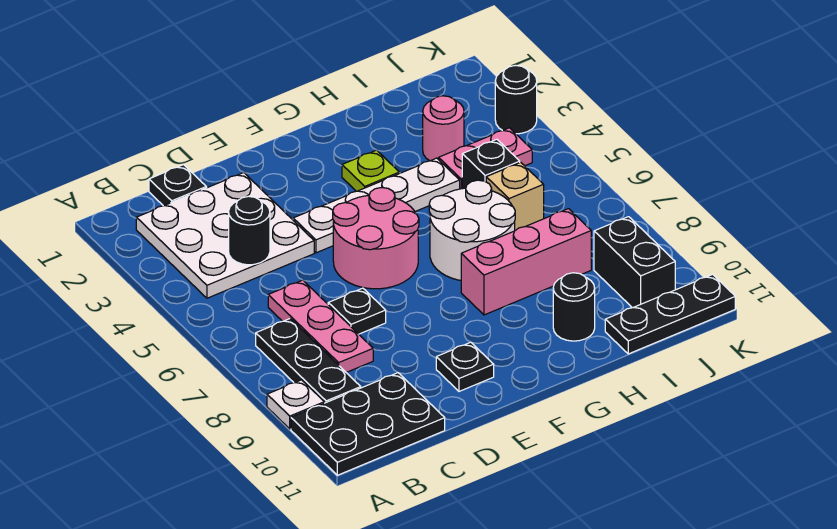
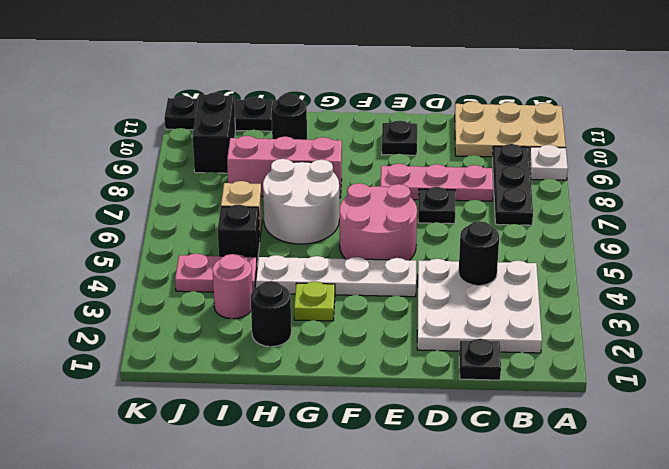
black plate A10:C11 level 1 -> tan plate A10:C11 level 1
pink plate C6:C8 level 1 -> pink plate C8:E8 level 1
black round brick K3 level 1 -> black round brick H2 level 1

